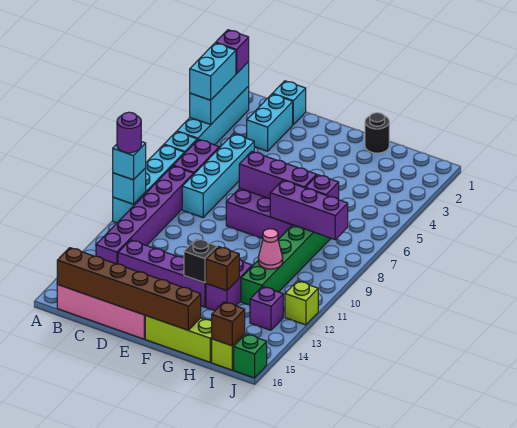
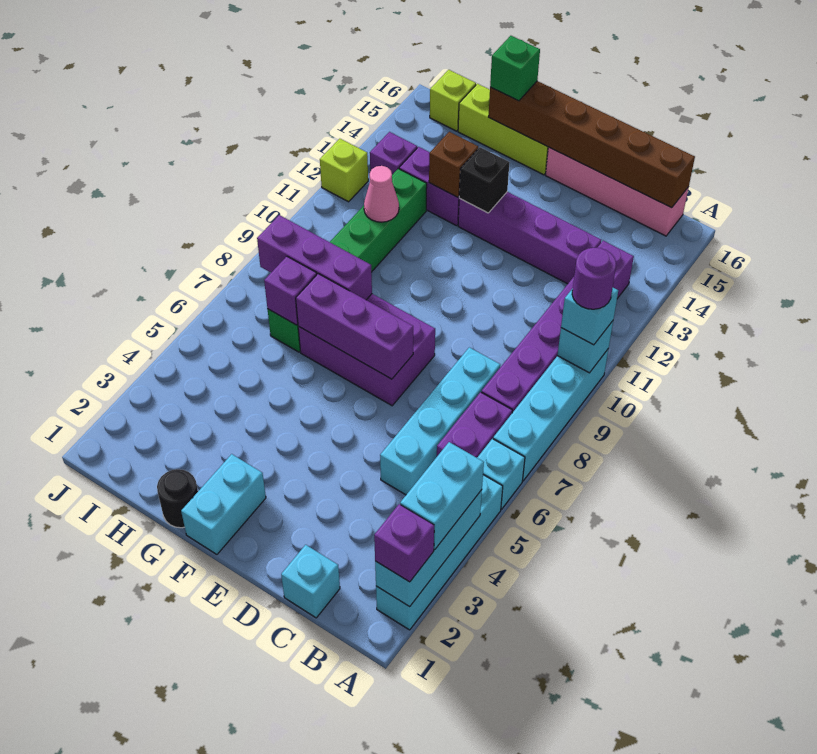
cyan brick C2:C3 level 1 -> cyan brick F1:F2 level 1
purple brick G12:G13 level 1 -> purple brick G13:H13 level 1
brown brick I16 level 2 -> none
green brick J16 level 1 -> green brick G16 level 3

